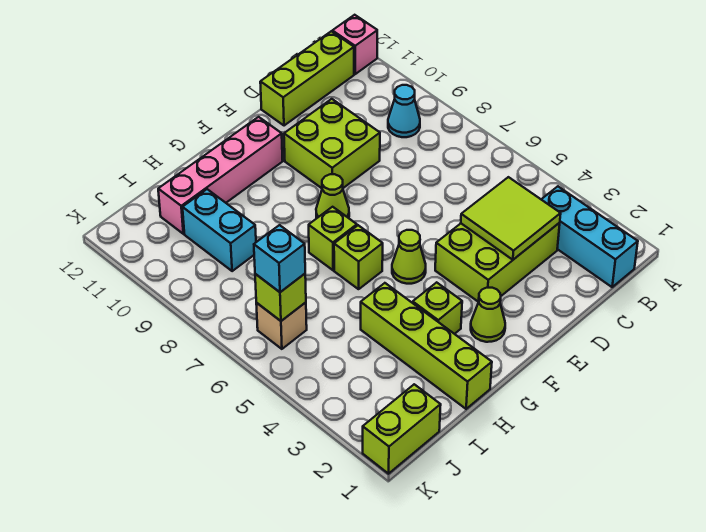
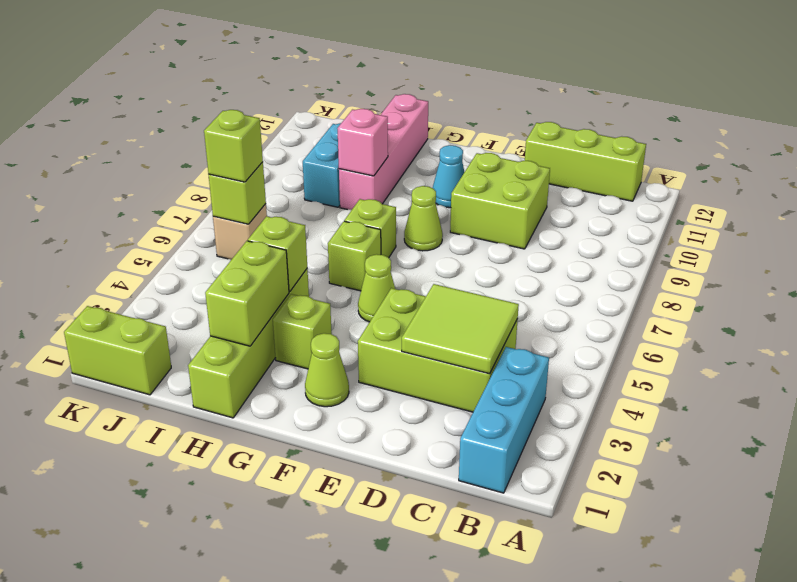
pink brick A12 level 1 -> pink brick H9 level 2
cyan cone B9 level 1 -> cyan cone F10 level 1
pink brick F11:I11 level 1 -> pink brick H9:H12 level 1
none -> lime brick H2:H3 level 2
none -> lime brick H4 level 2
cyan brick J6 level 3 -> lime brick J6 level 3

